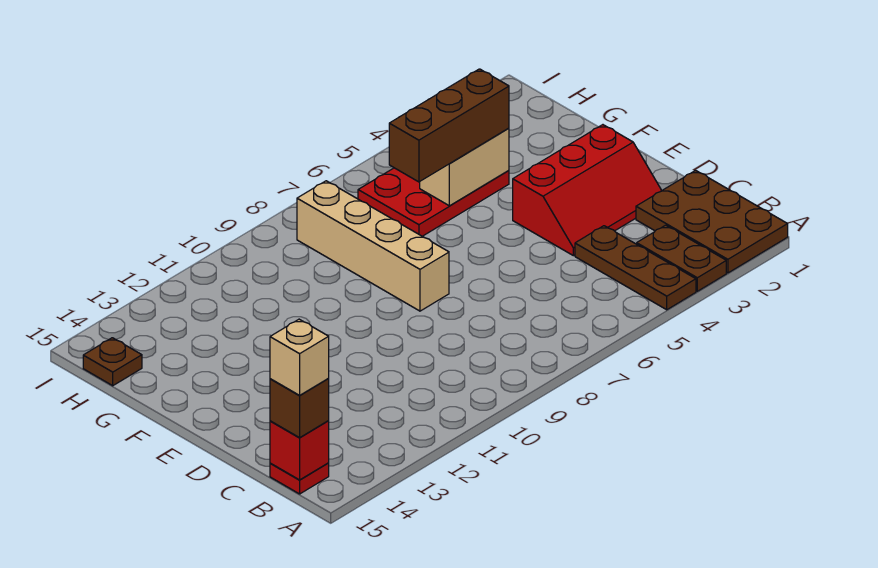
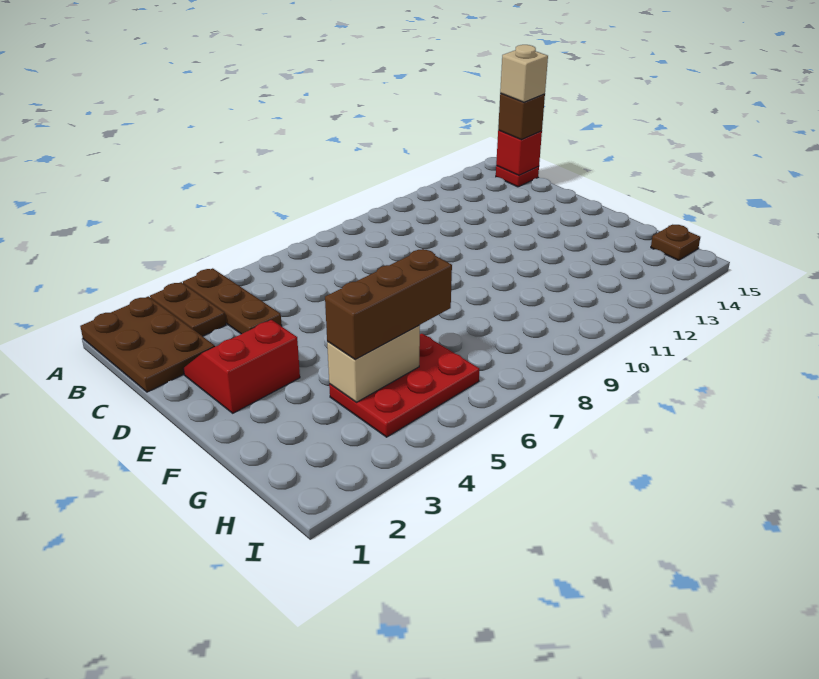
red slope D2:E4 level 1 top E -> red slope D2:E3 level 1 top E
tan brick E8:H8 level 1 -> none

